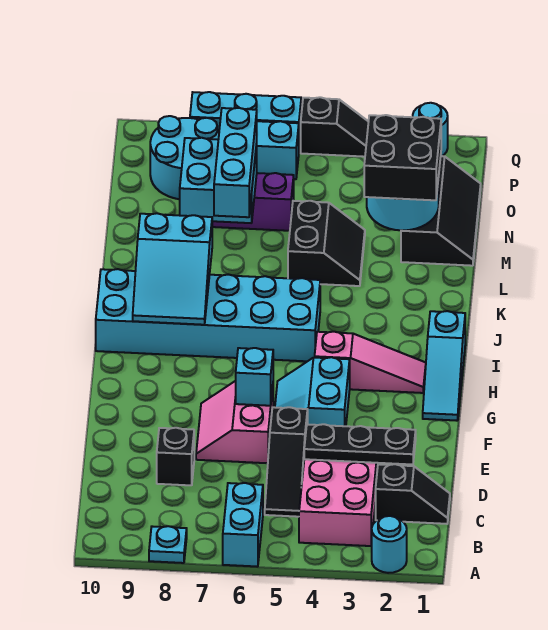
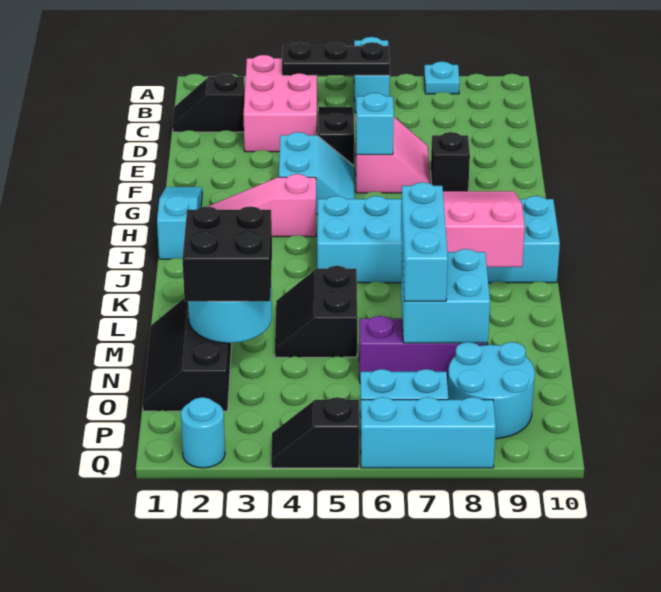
cyan round brick A2 level 1 -> none
black plate D2:D4 level 2 -> black plate B4:B6 level 2
black brick D8 level 1 -> black brick F8 level 1
cyan slope I8:K9 level 2 top K -> pink slope I8:K9 level 2 top K

